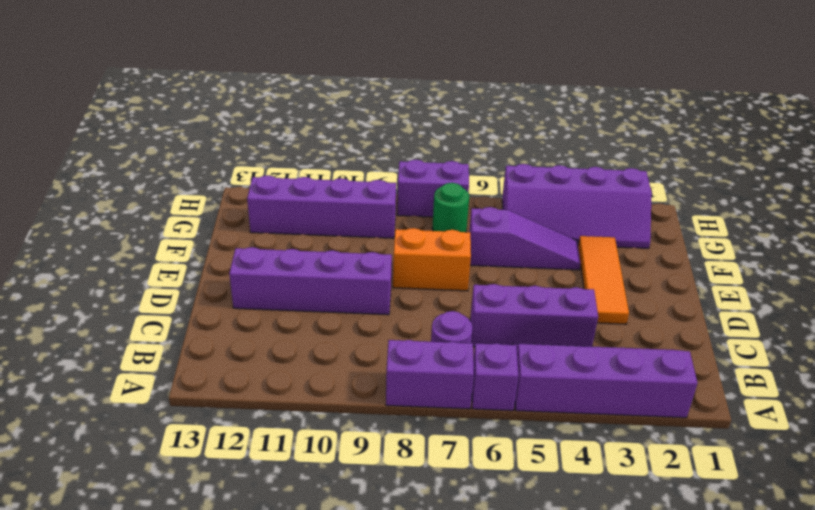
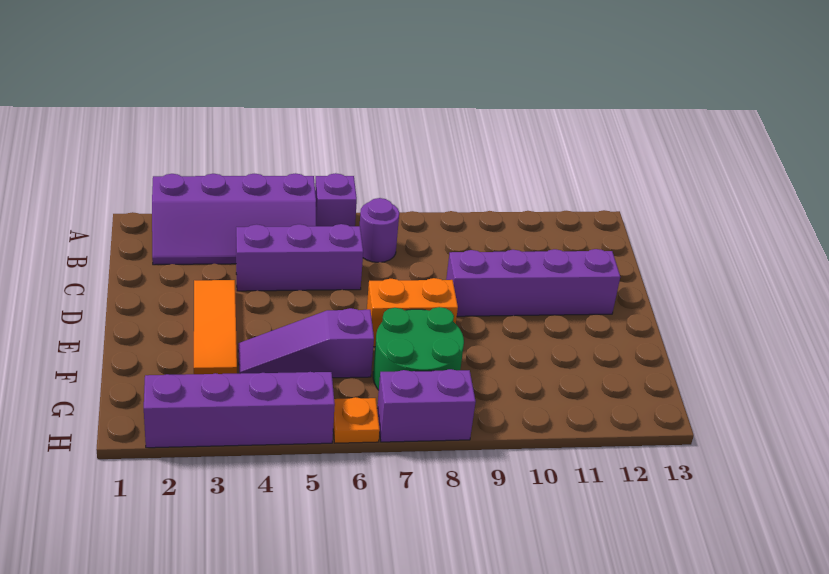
purple brick A7:A8 level 1 -> none
green round brick G7 level 1 -> green round brick F7:G8 level 1
purple brick G9:G12 level 1 -> none
none -> orange plate H6 level 1

